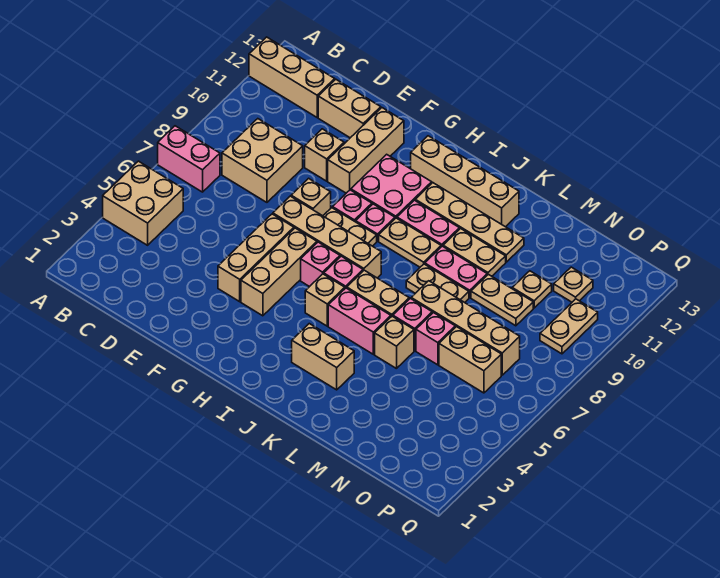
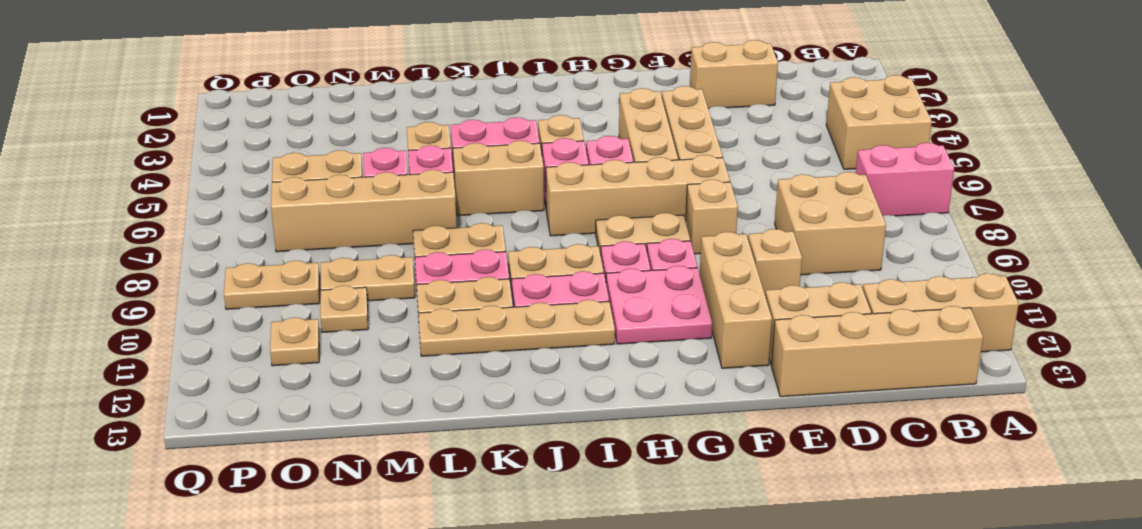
tan brick H12:K12 level 1 -> tan brick B13:E13 level 1
tan brick J3:K3 level 1 -> tan brick D2:E2 level 1
tan plate P9:P10 level 1 -> tan plate O9:P9 level 1

